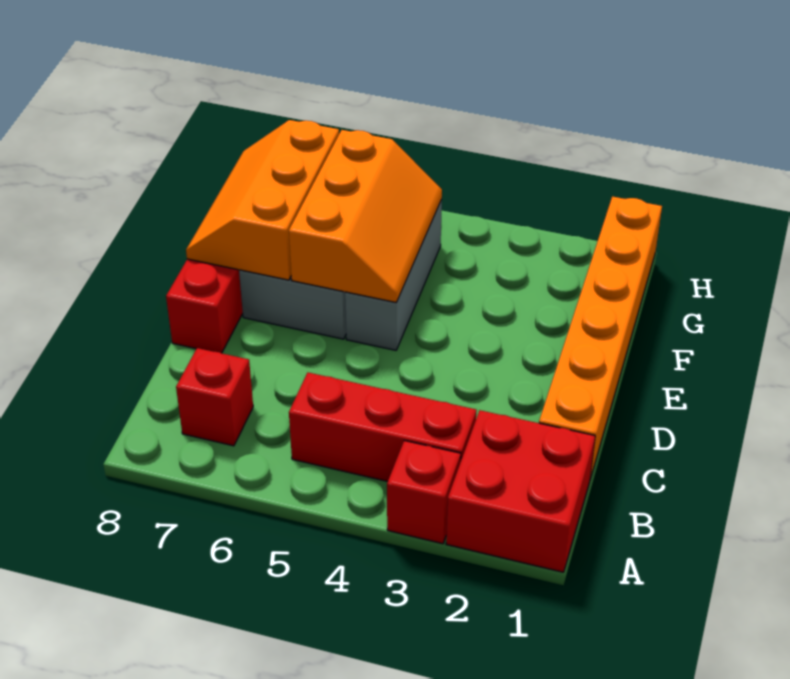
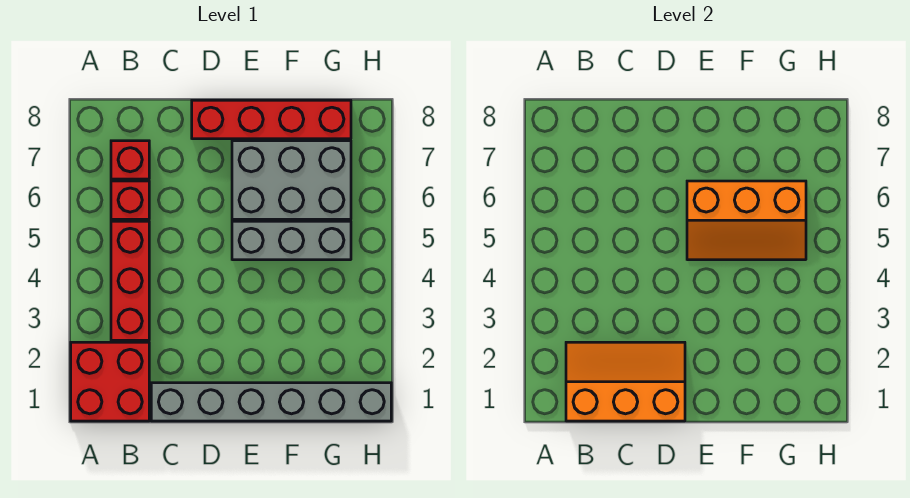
red brick A3 level 1 -> red brick B6 level 1
orange brick C1:H1 level 1 -> grey brick C1:H1 level 1
orange slope E7:G8 level 2 top 7 -> orange slope B1:D2 level 2 top 1

